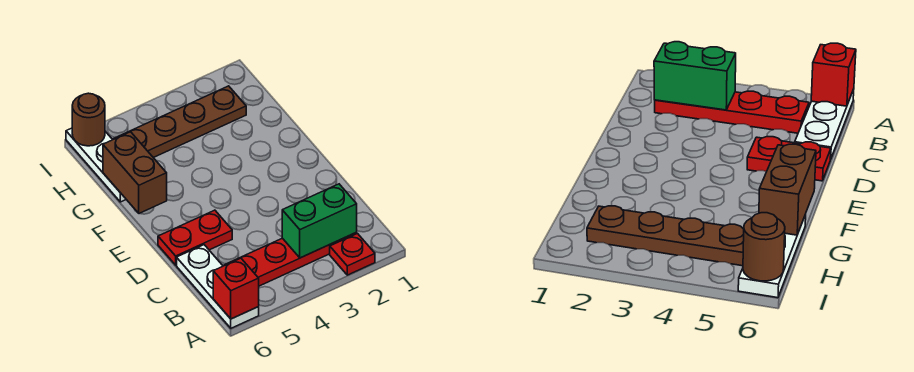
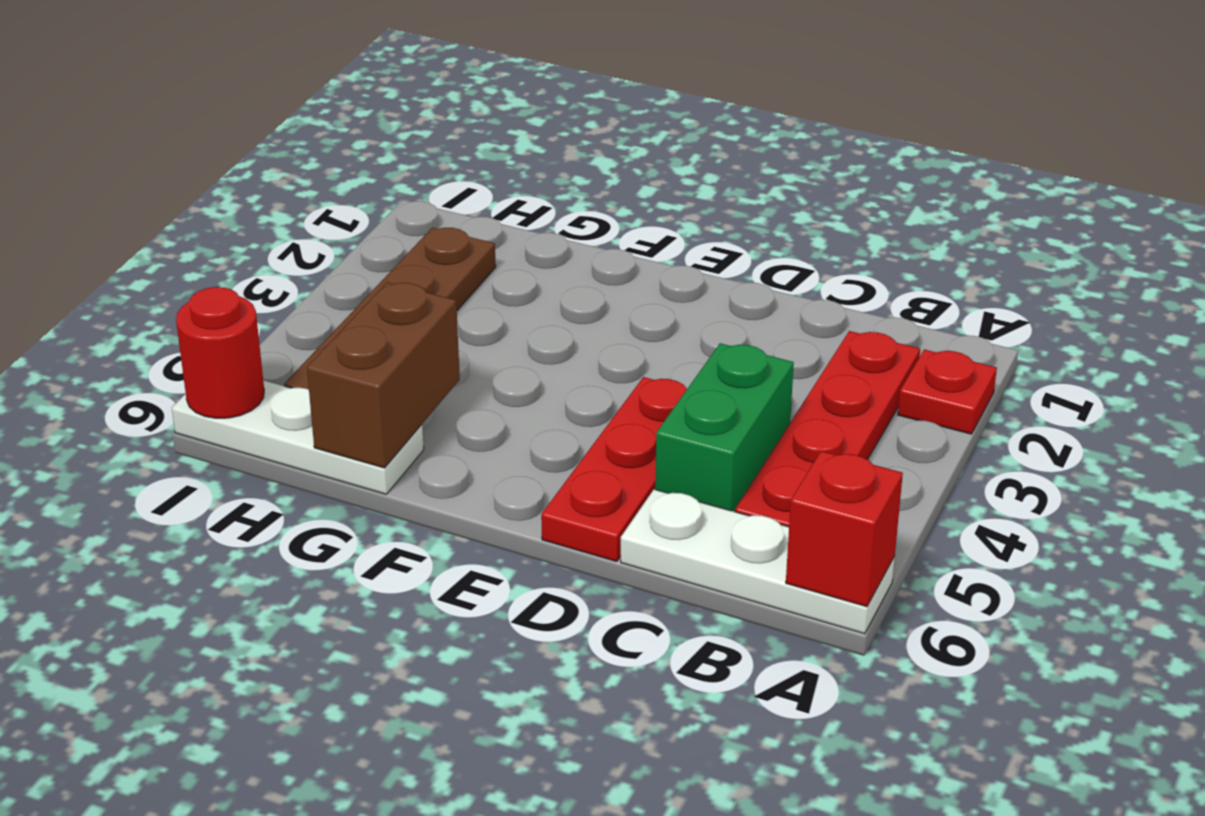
green brick B2:B3 level 2 -> green brick C4:C5 level 1
red plate D5:D6 level 1 -> red plate D4:D6 level 1
brown brick F6:G6 level 2 -> brown brick G5:G6 level 2
brown round brick I6 level 2 -> red round brick I6 level 2

